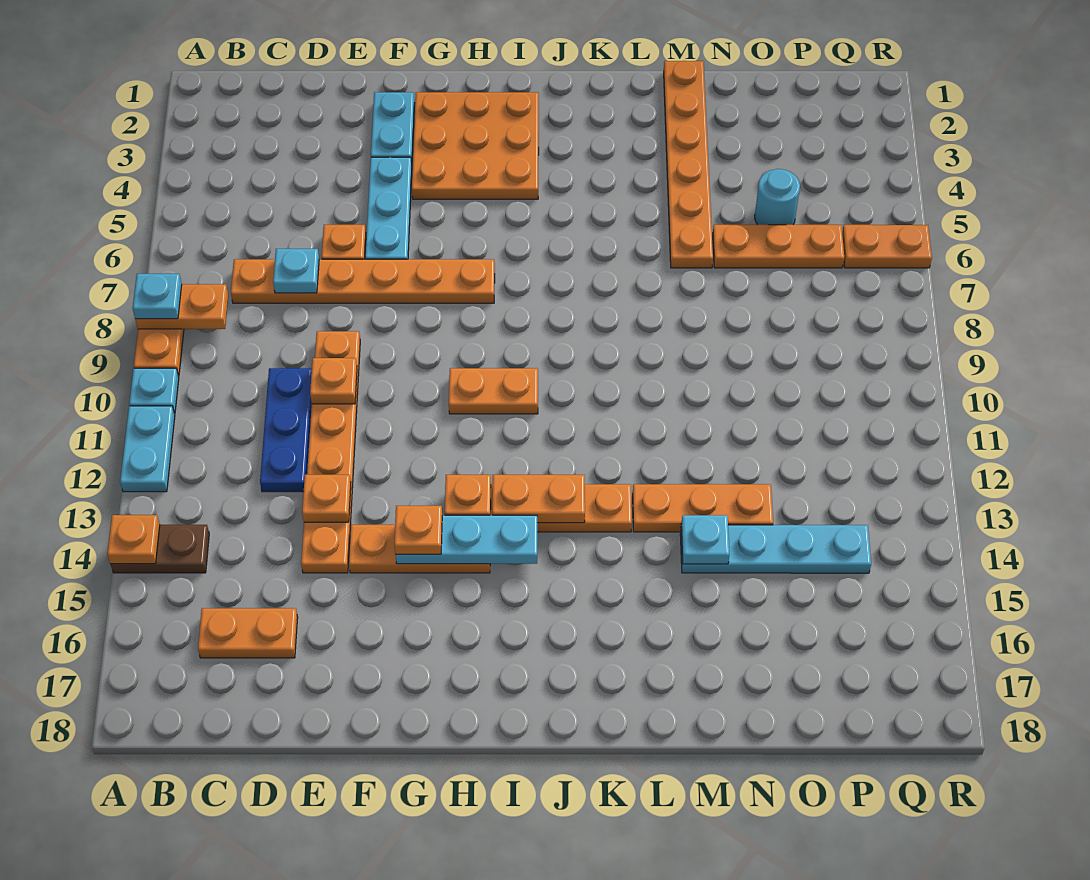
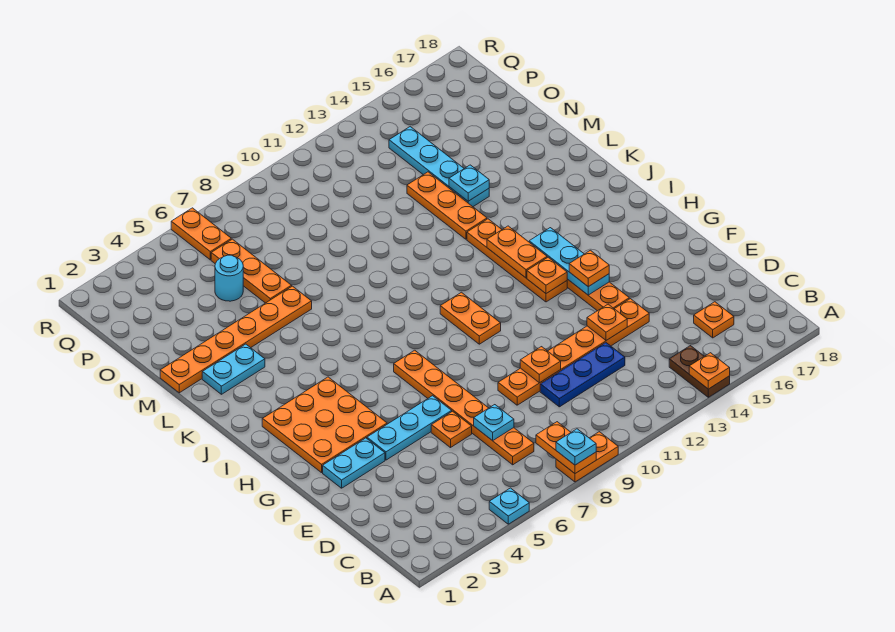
cyan plate A10 level 1 -> cyan plate A5 level 1
cyan plate A11:A12 level 1 -> cyan plate L2:L3 level 1
orange plate C16:D16 level 1 -> orange plate C16 level 1

